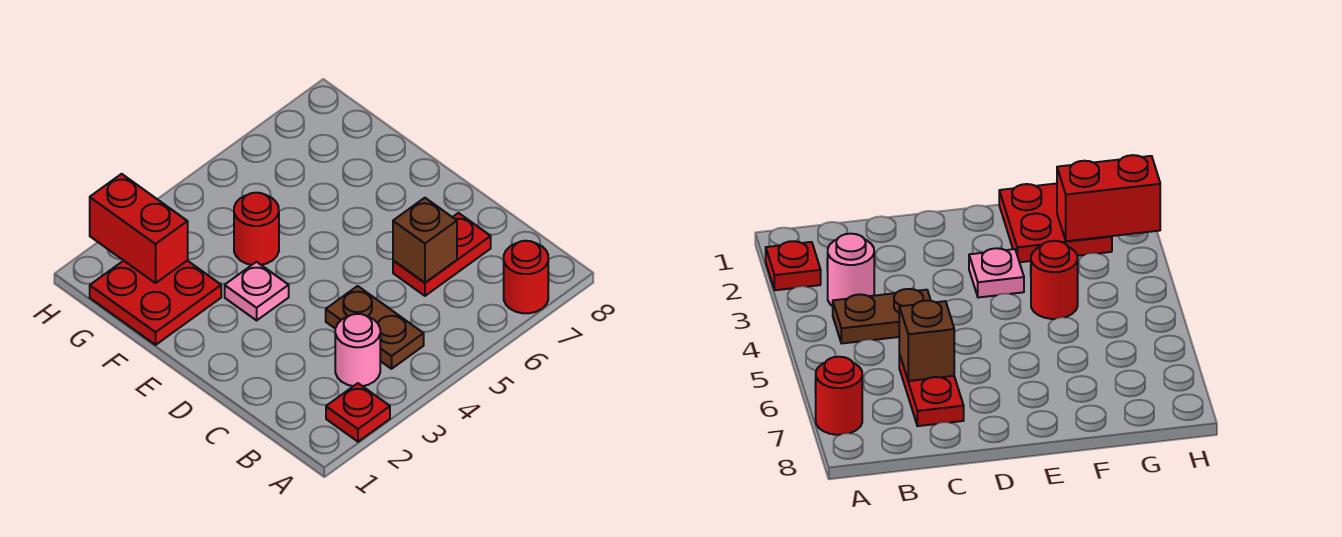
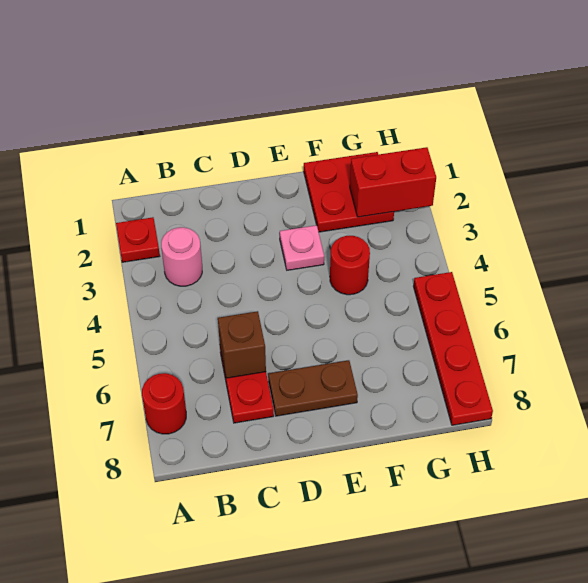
brown plate B4:C4 level 1 -> brown plate D7:E7 level 1
none -> red plate H5:H8 level 1

